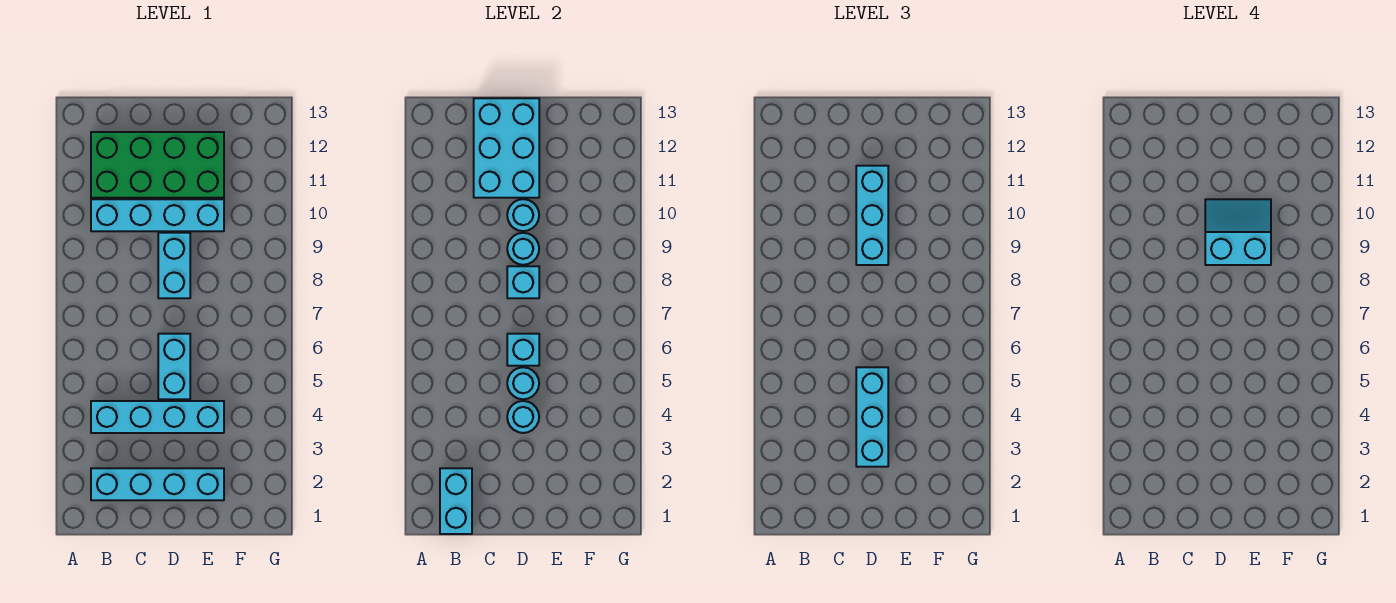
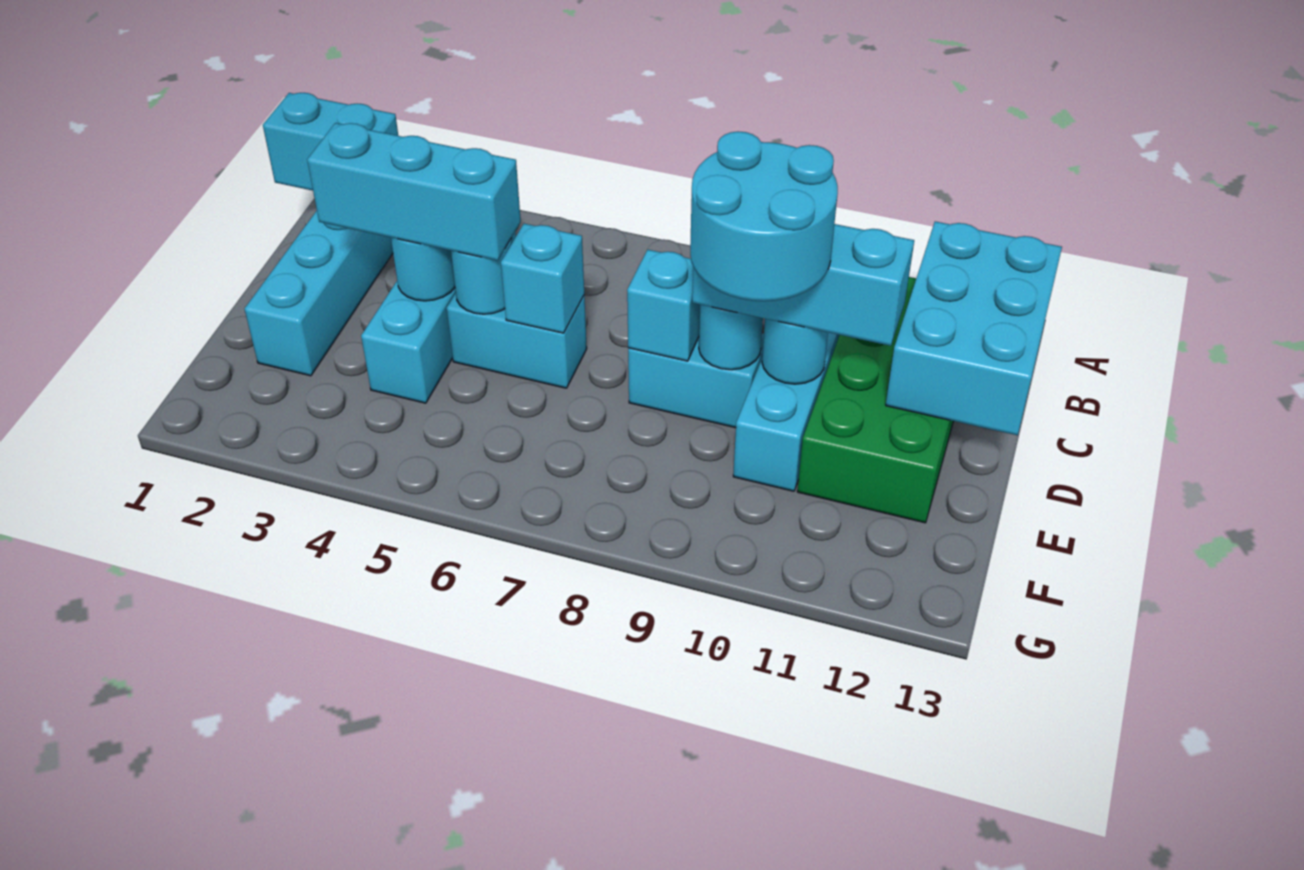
cyan brick C11:D13 level 2 -> cyan brick B12:D13 level 2
cyan slope D9:E10 level 4 top 9 -> cyan round brick D9:E10 level 4

